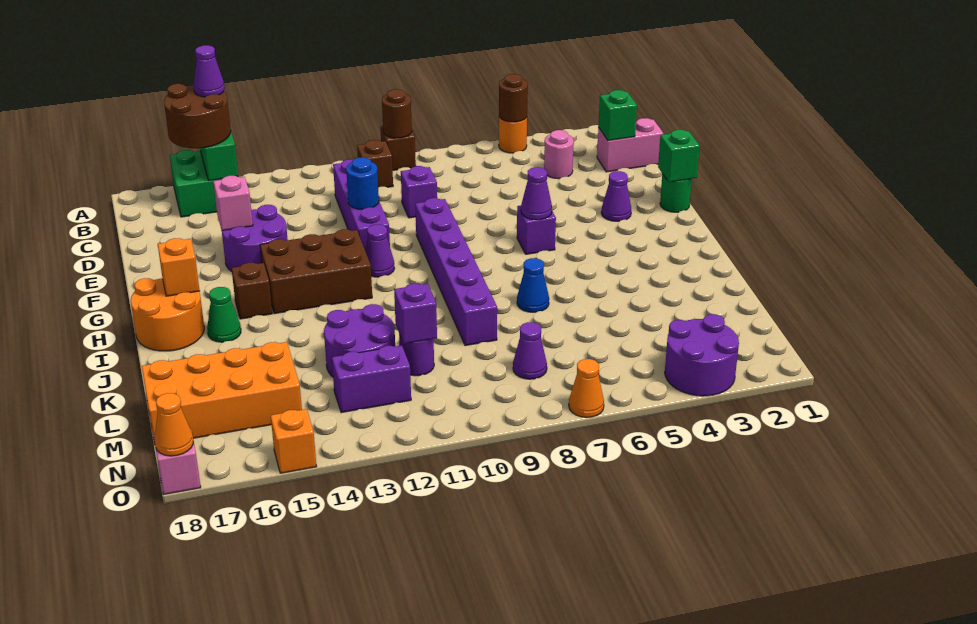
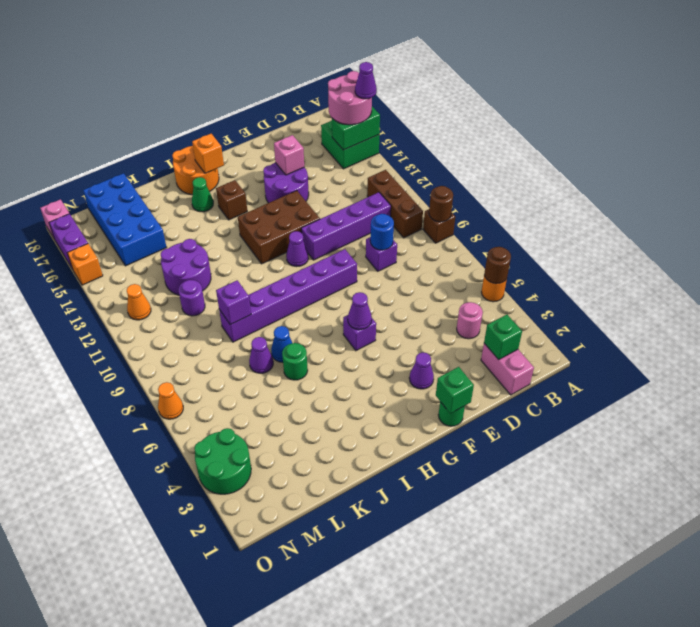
brown round brick A15:B16 level 3 -> pink round brick A15:B16 level 3
brown brick B10 level 1 -> brown brick B10:B12 level 1
blue round brick E11 level 2 -> blue round brick D9 level 2
brown brick G12:H14 level 1 -> brown brick F12:H13 level 1
none -> green round brick J6 level 1
purple brick L11 level 2 -> purple brick K9 level 2
orange brick L15:M18 level 1 -> blue brick L15:M18 level 1
purple cone M8 level 1 -> purple cone K7 level 1
purple brick M12:M13 level 1 -> purple brick O16:O17 level 1
purple round brick N3:O4 level 1 -> green round brick N3:O4 level 1
orange cone O18 level 2 -> orange cone N12 level 1

